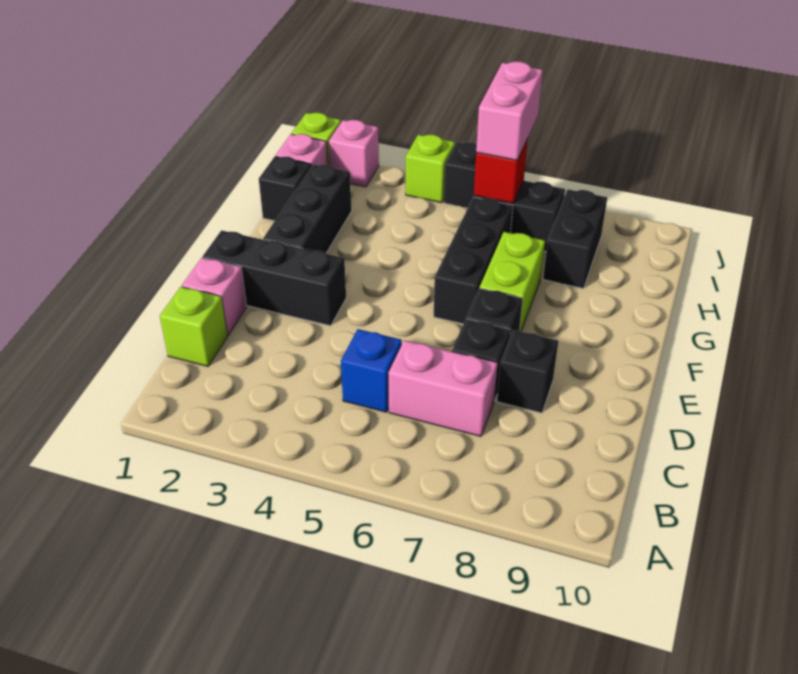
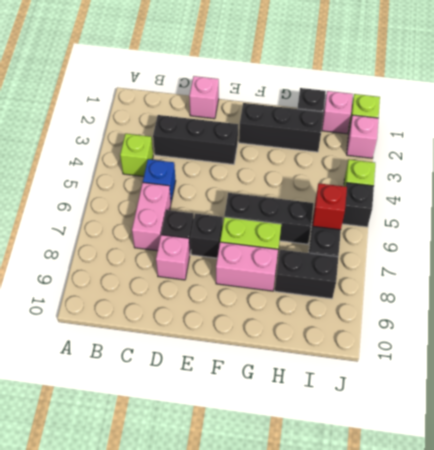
lime brick C1 level 1 -> lime brick B4 level 1
black brick D8 level 1 -> pink brick D8 level 1
black brick E1:E3 level 1 -> black brick C3:E3 level 1
pink brick I6:J6 level 3 -> pink brick F8:G8 level 1

